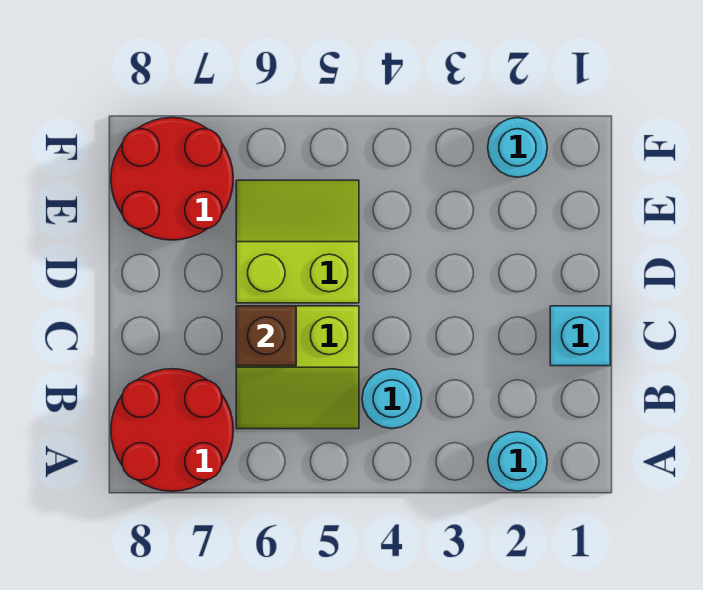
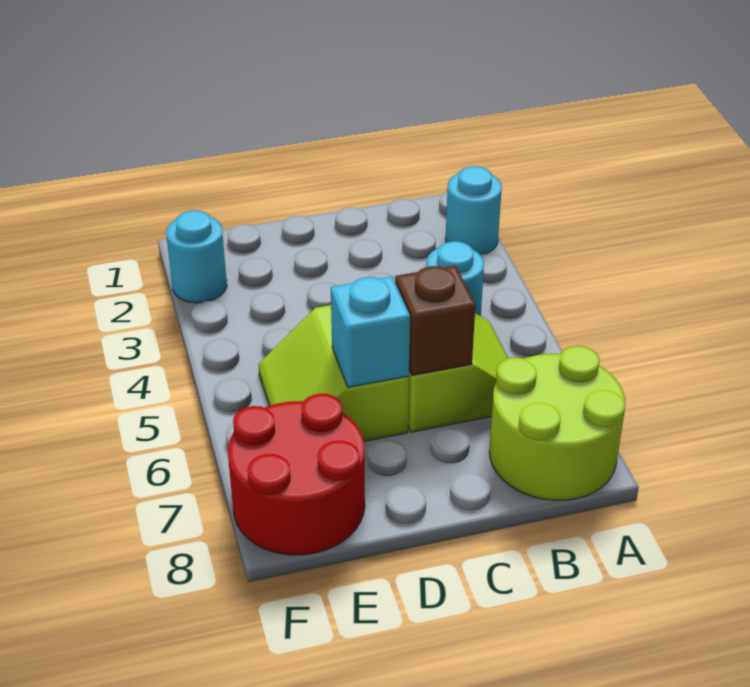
red round brick A7:B8 level 1 -> lime round brick A7:B8 level 1
cyan brick C1 level 1 -> cyan brick D6 level 2

